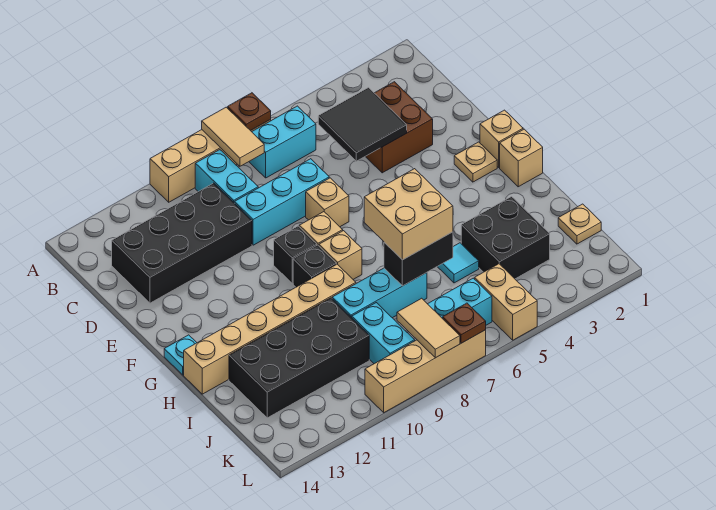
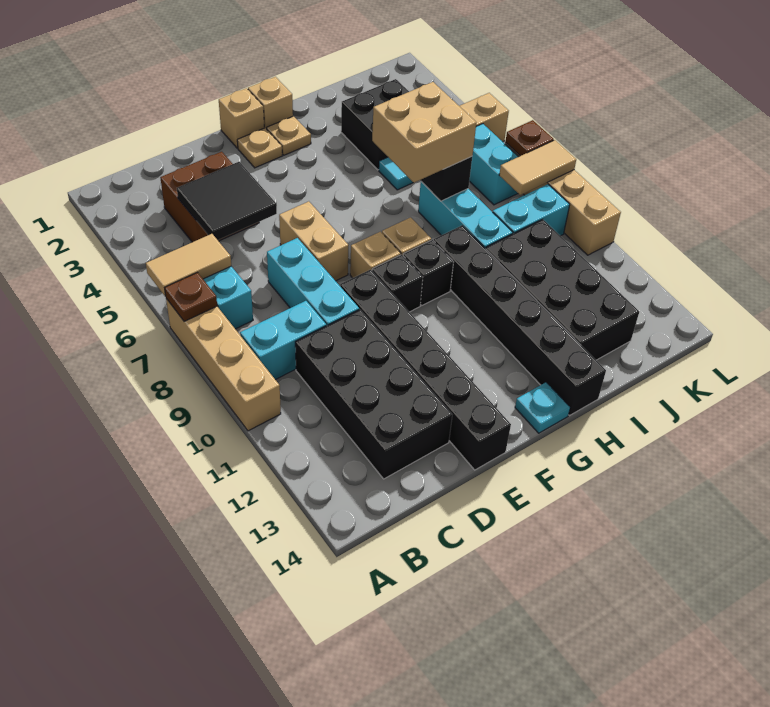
tan tile A8:B8 level 2 -> tan tile A6:B6 level 2
tan brick E7 level 1 -> tan brick E6:E7 level 1
none -> black brick E9:E14 level 1
tan brick H9:H14 level 1 -> black brick H9:H14 level 1
tan plate J1 level 1 -> tan plate G2 level 1

